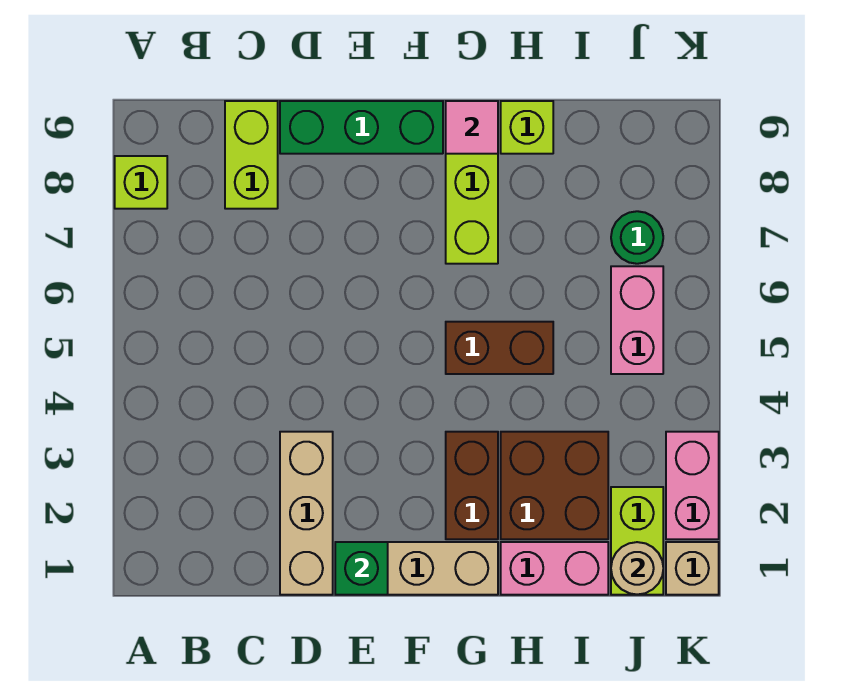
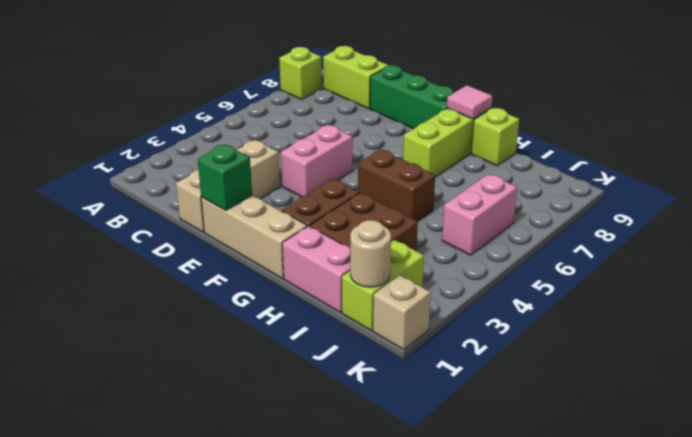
lime brick C8:C9 level 1 -> lime brick B9:C9 level 1
green round brick J7 level 1 -> none
pink brick K2:K3 level 1 -> pink brick E4:E5 level 1

